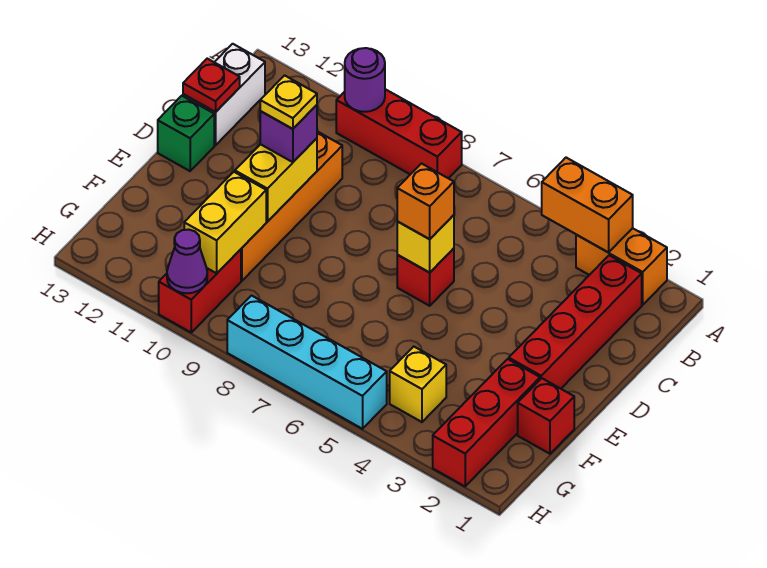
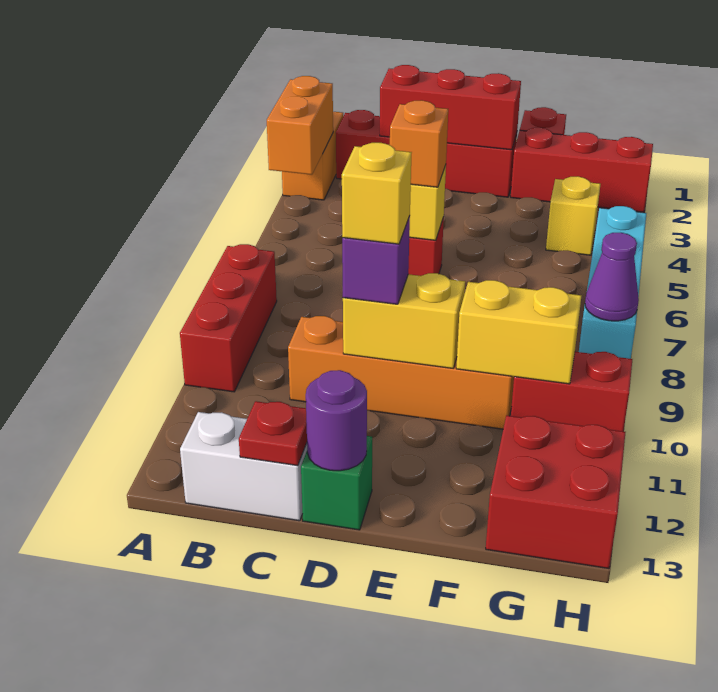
purple round brick A10 level 2 -> purple round brick D13 level 2
none -> red brick C2:E2 level 2
yellow plate D10 level 4 -> yellow brick D10 level 4
none -> red brick G12:H13 level 1
purple cone H10 level 2 -> purple cone H8 level 2

